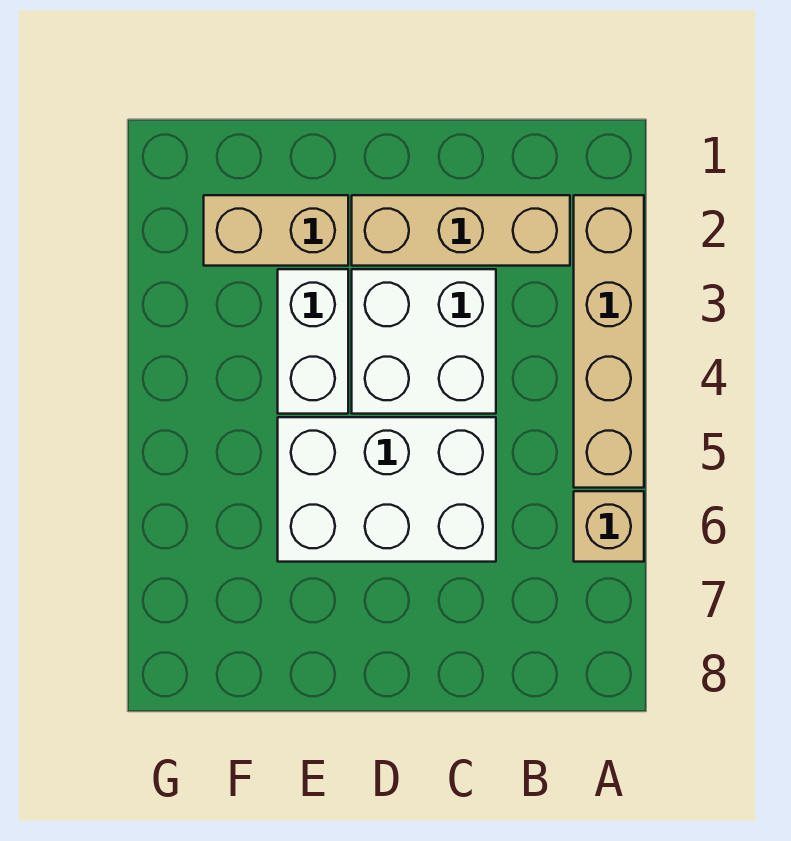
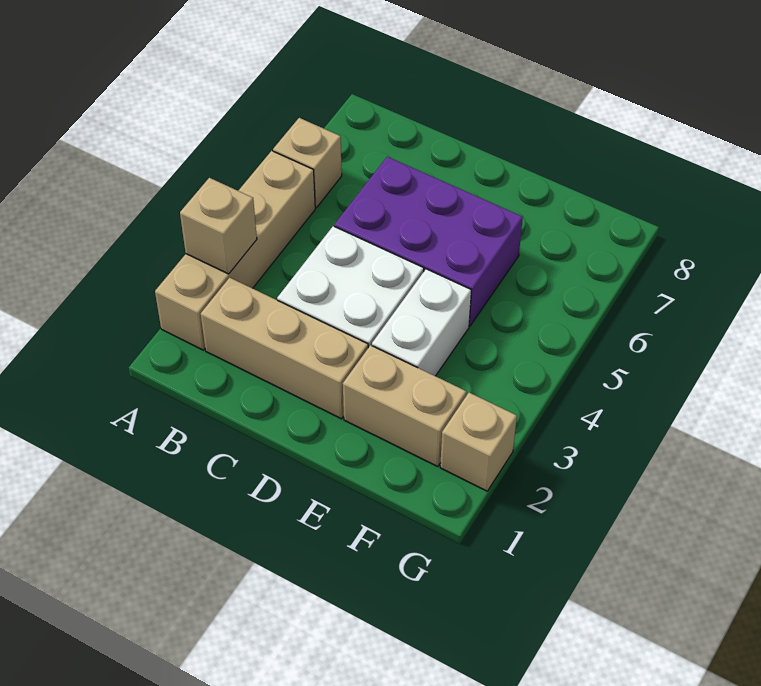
none -> tan brick A3 level 2
white brick C5:E6 level 1 -> purple brick C5:E6 level 1
none -> tan brick G2 level 1

